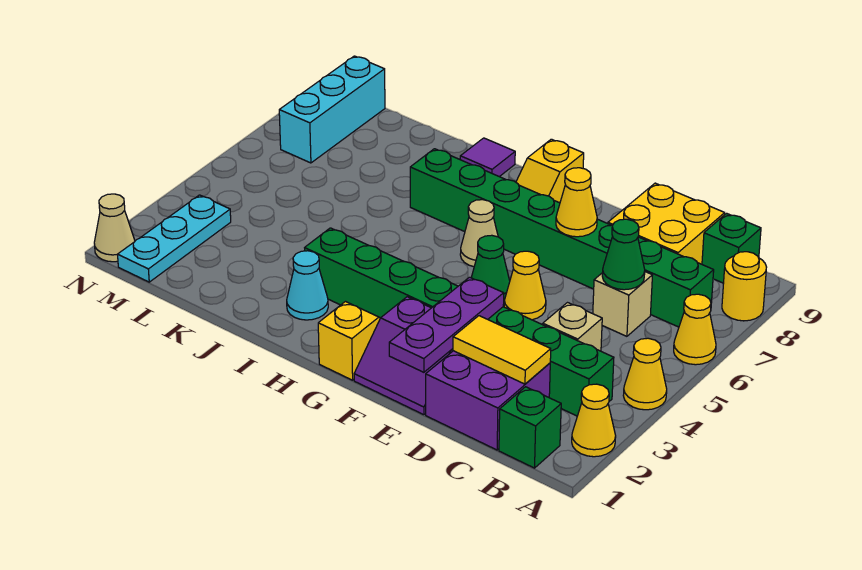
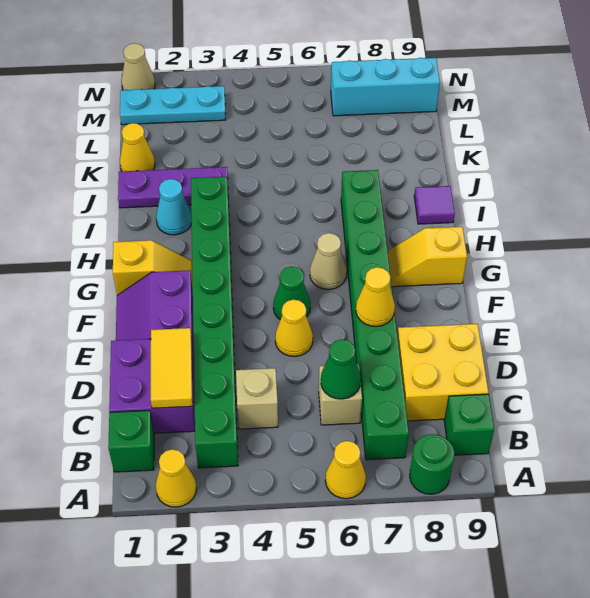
yellow cone A4 level 1 -> yellow cone K1 level 1
yellow round brick A8 level 1 -> green round brick A8 level 1
purple plate E1:E3 level 2 -> purple plate J1:J3 level 1

